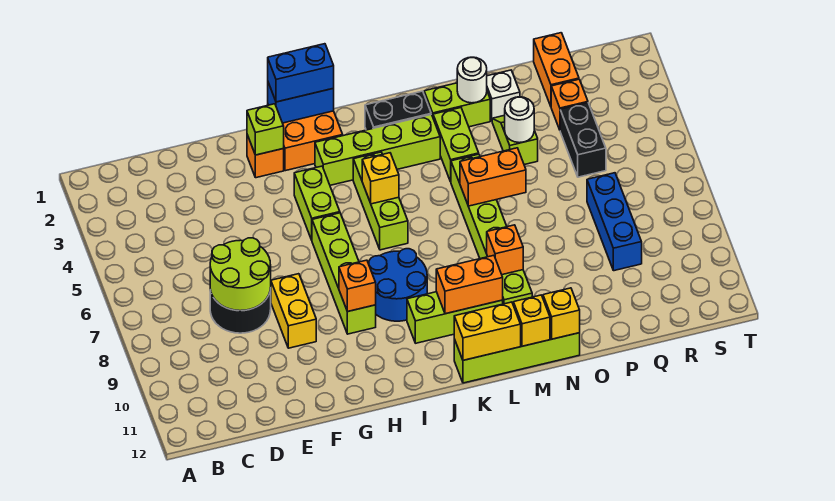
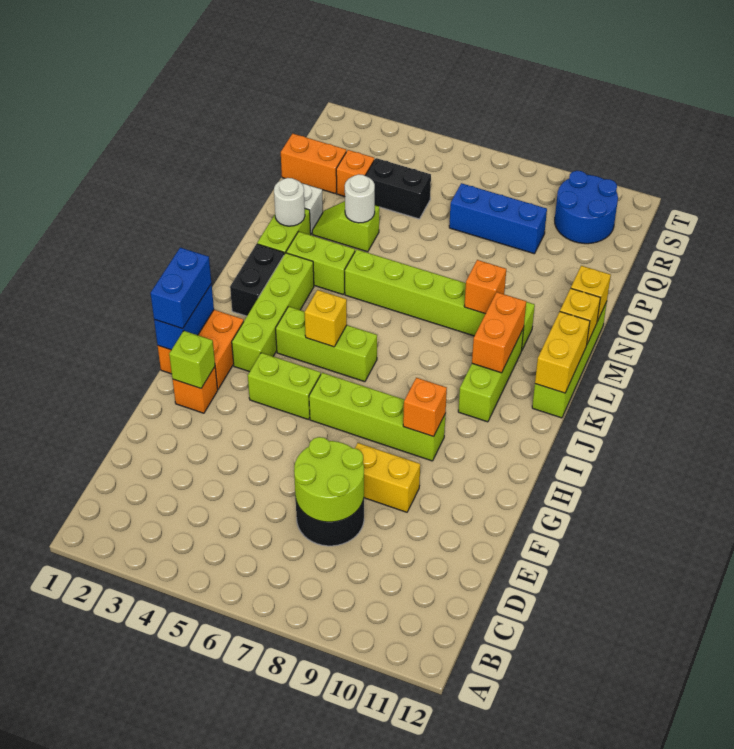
blue round brick I8:J9 level 1 -> blue round brick R10:S11 level 1
orange brick M6:N6 level 2 -> none

